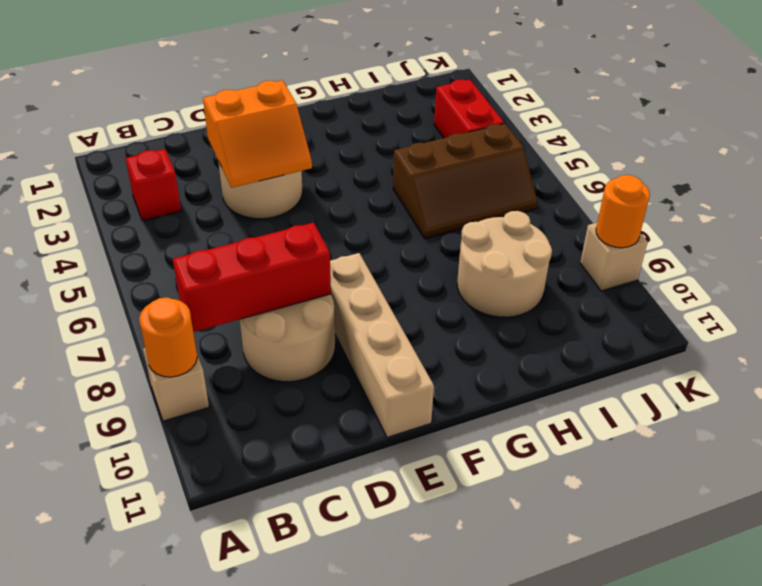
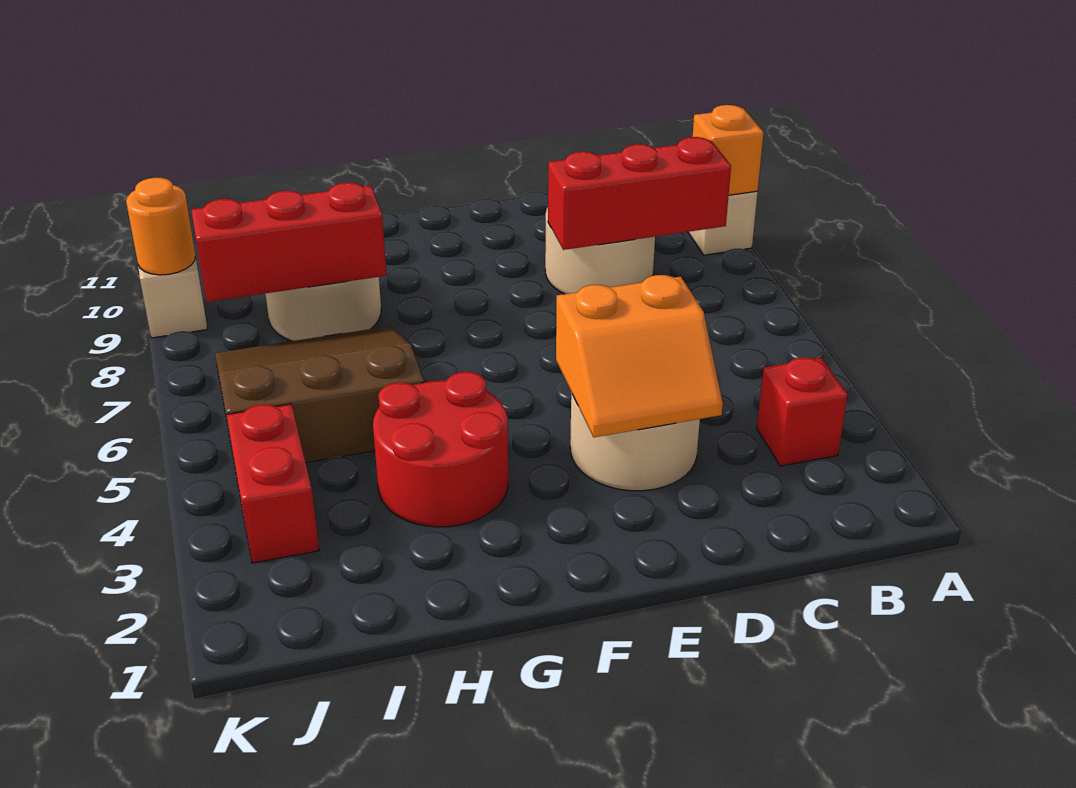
orange round brick A9 level 2 -> orange brick A9 level 2
orange slope D3:E4 level 2 top 3 -> orange slope D3:E4 level 2 top 4
tan brick E8:E11 level 1 -> none
none -> red round brick G3:H4 level 1
brown slope H5:J6 level 1 top 5 -> brown slope H5:J7 level 1 top 5
none -> red brick H8:J8 level 2

